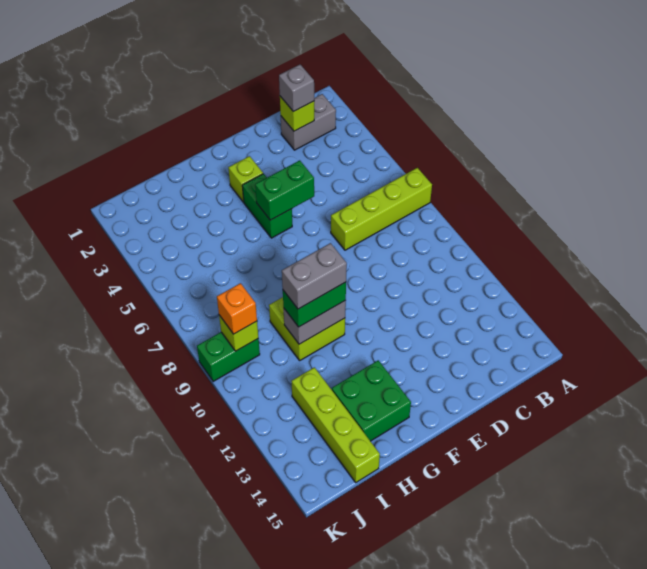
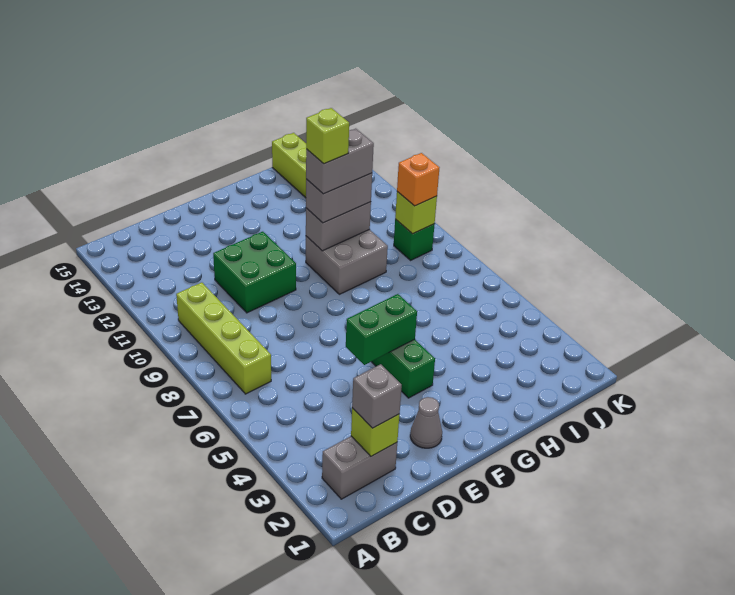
lime brick A7:D7 level 1 -> lime brick B7:B10 level 1
none -> grey cone E2 level 1
lime brick F3 level 1 -> lime brick G10 level 5
lime brick G9:H10 level 1 -> grey brick G9:H10 level 1
green brick G10:H10 level 3 -> grey brick G10:H10 level 3
green brick G13:H14 level 1 -> green brick D10:E11 level 1
green brick J9:K9 level 1 -> green brick J9 level 1

